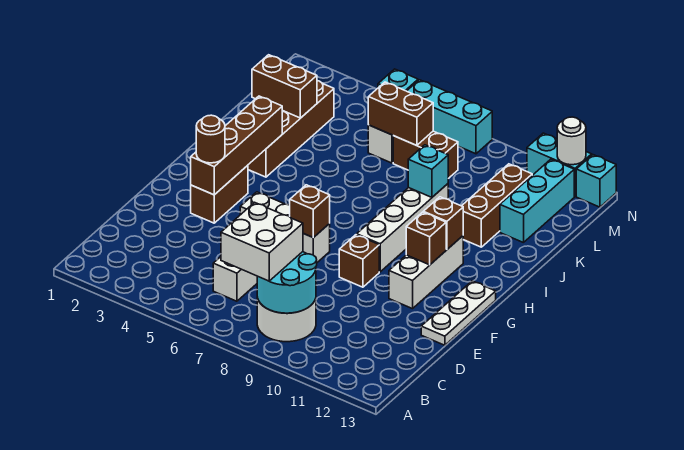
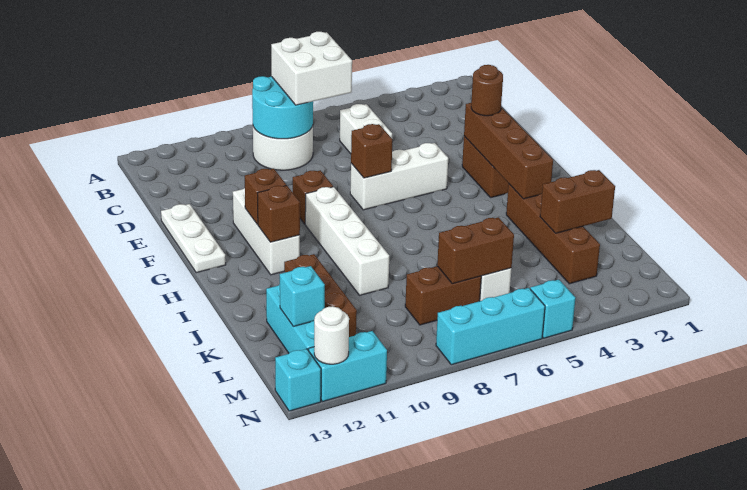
cyan brick J9 level 2 -> cyan brick L12 level 2

